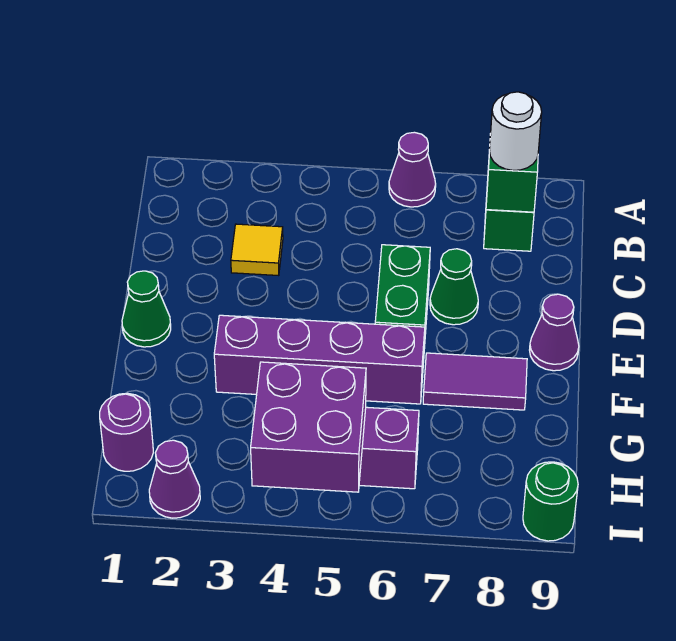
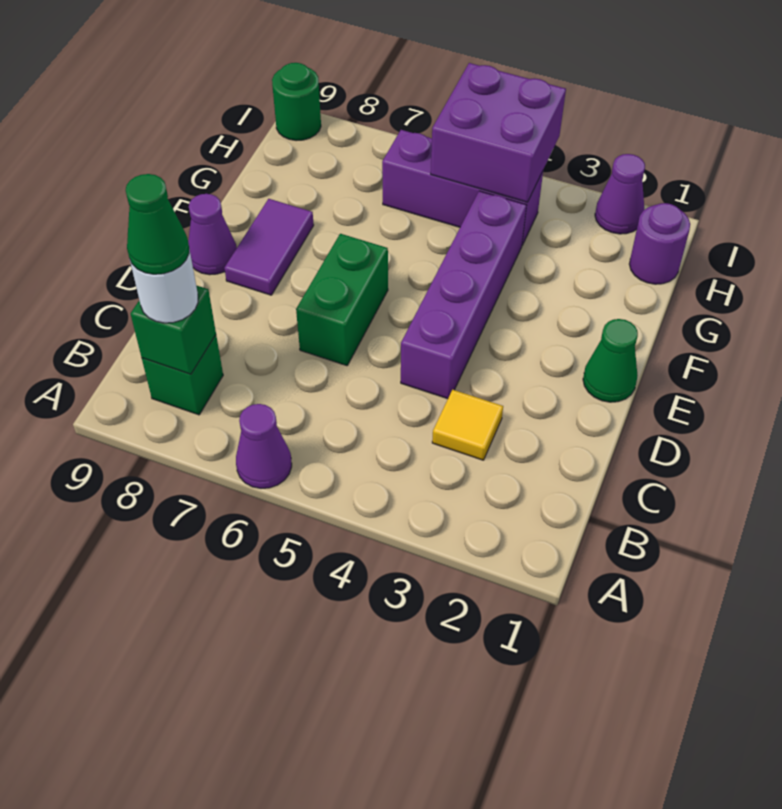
green cone D7 level 1 -> green cone B8 level 4
purple brick F3:F6 level 1 -> purple brick D4:G4 level 1
purple tile F7:F8 level 1 -> purple tile E8:F8 level 1

